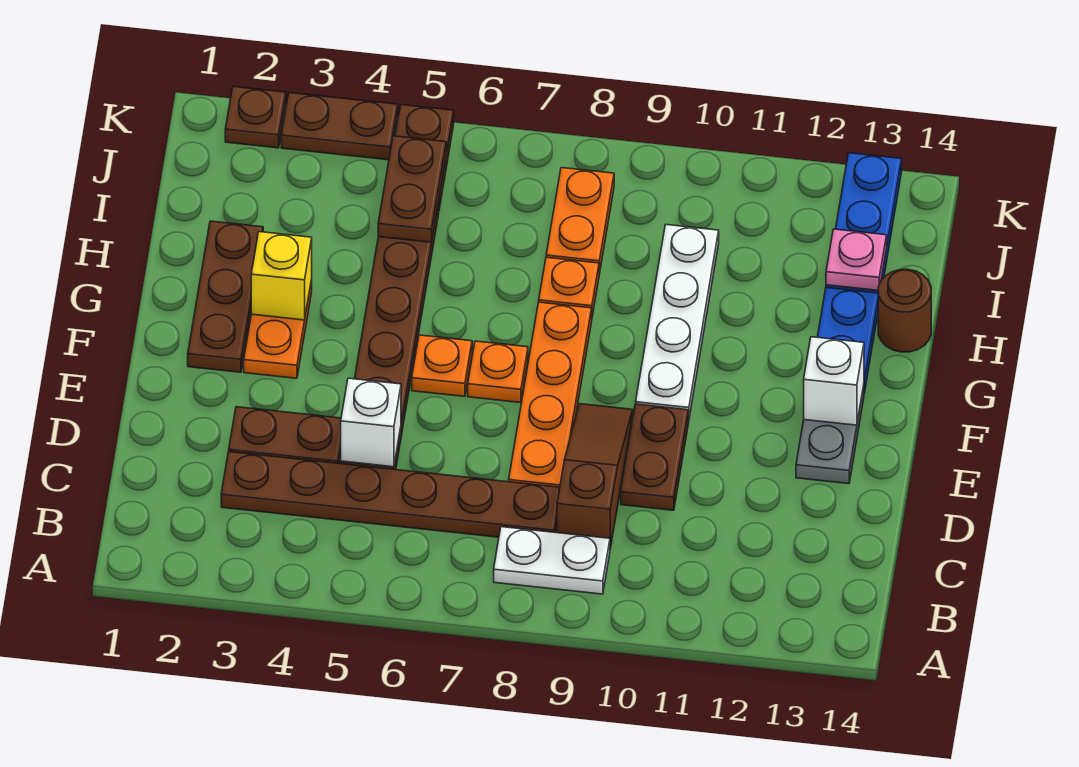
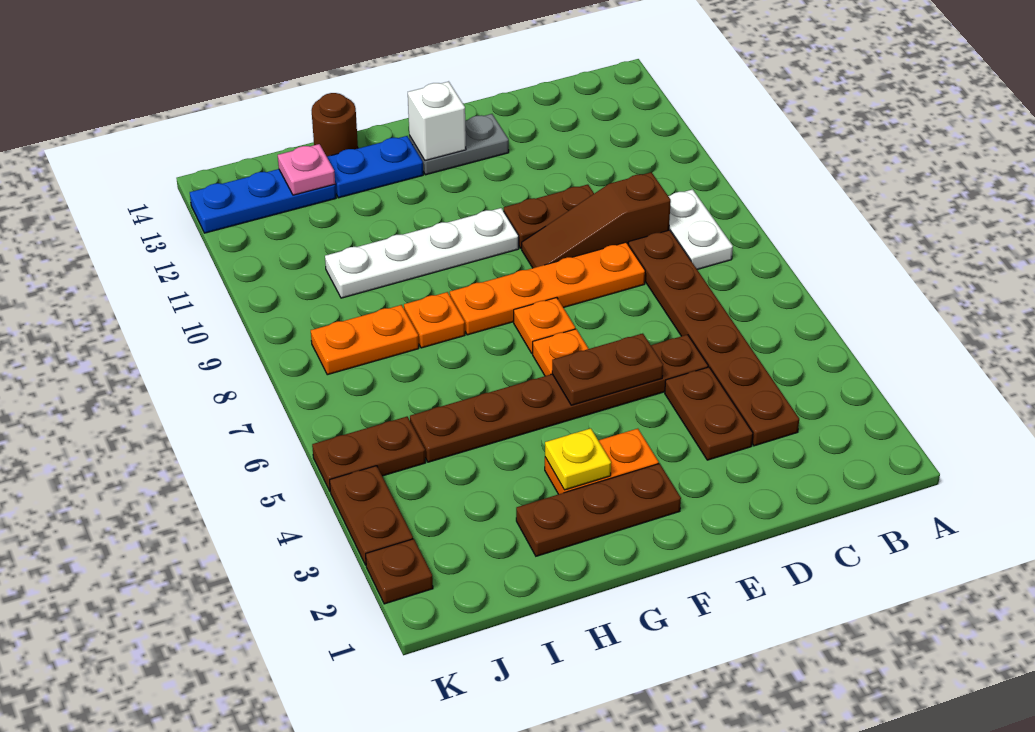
white brick D5 level 2 -> none
yellow brick G3 level 2 -> yellow plate G3 level 2
brown plate I5:J5 level 2 -> brown plate E5:F5 level 2

